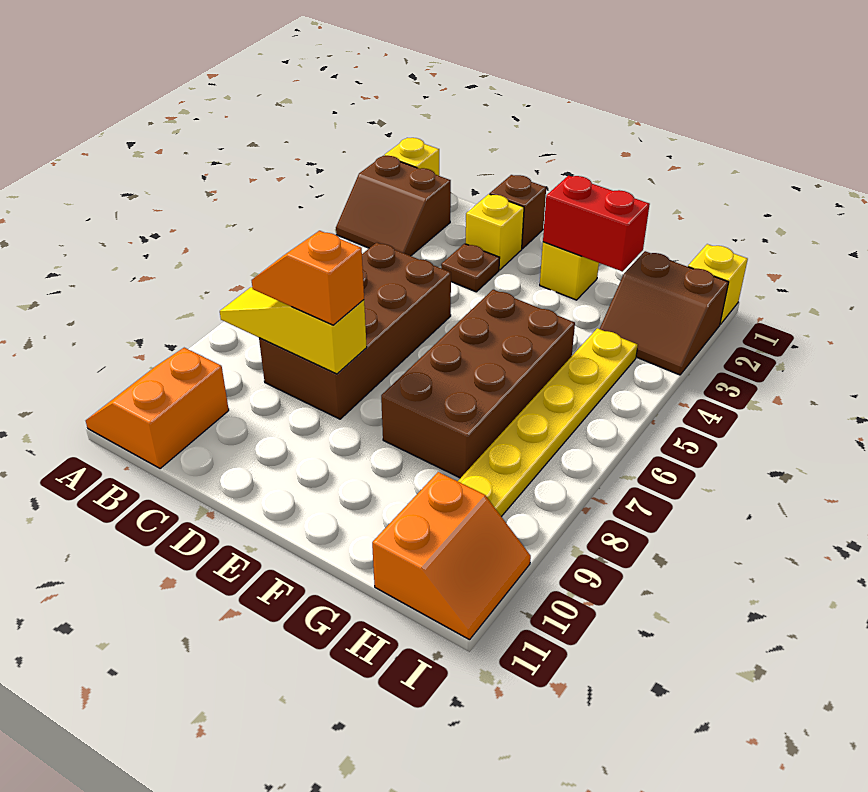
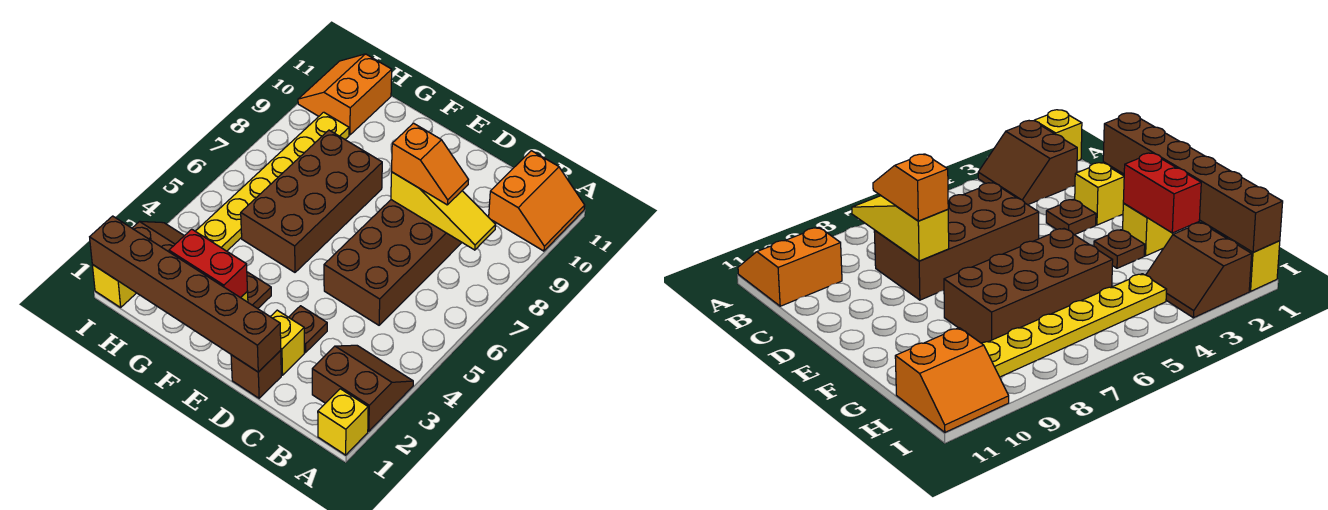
none -> brown brick D1:I1 level 2
none -> brown plate F3 level 1

